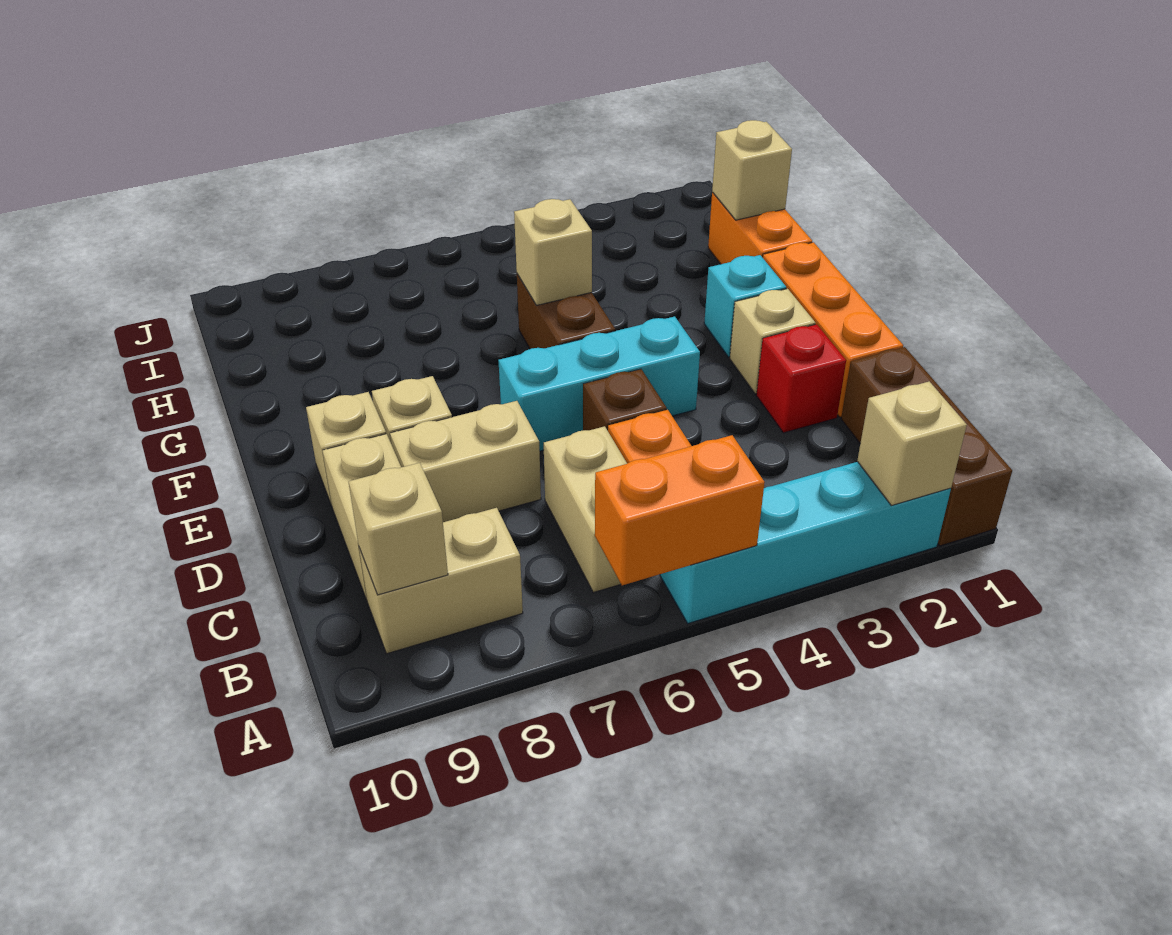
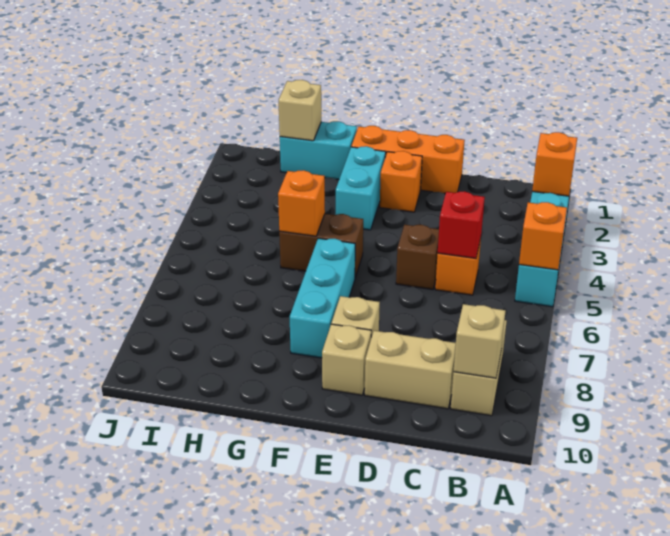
brown brick A1:C1 level 1 -> none
tan brick A2 level 2 -> orange brick A2 level 2
orange brick A5:A6 level 2 -> orange brick A5 level 2
tan brick B6:C6 level 1 -> none
red brick D2 level 1 -> red brick C5 level 2
tan brick D7:D8 level 1 -> none
tan brick E2 level 1 -> orange brick E2 level 1
cyan brick E4:E6 level 1 -> cyan brick F6:F8 level 1
cyan brick F2 level 1 -> cyan brick F2:F3 level 1
orange brick G1:H1 level 1 -> cyan brick G1:H1 level 1
tan brick G5 level 2 -> orange brick G5 level 2

